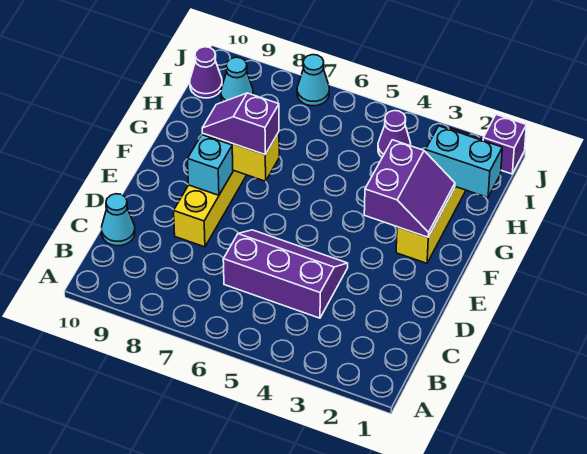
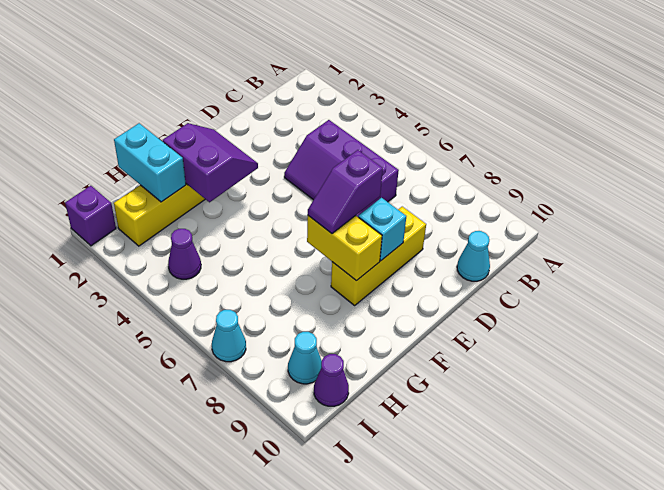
purple slope F2:G3 level 2 top 3 -> purple slope F2:G3 level 2 top G
purple slope F7:F8 level 3 top 7 -> purple slope E7:F7 level 3 top E

